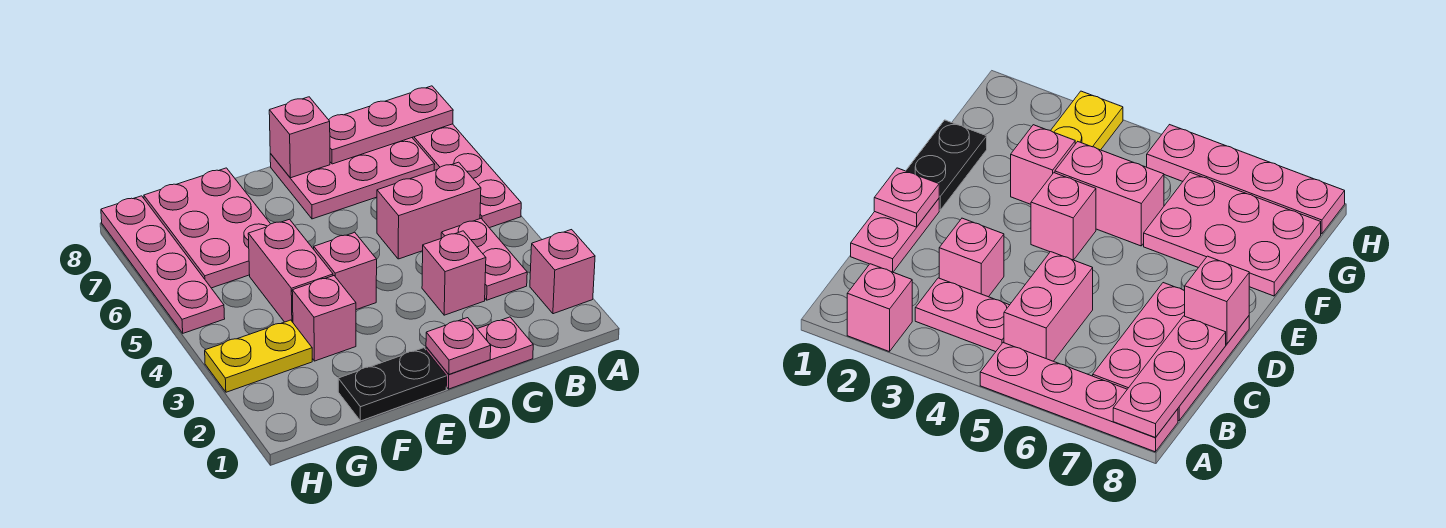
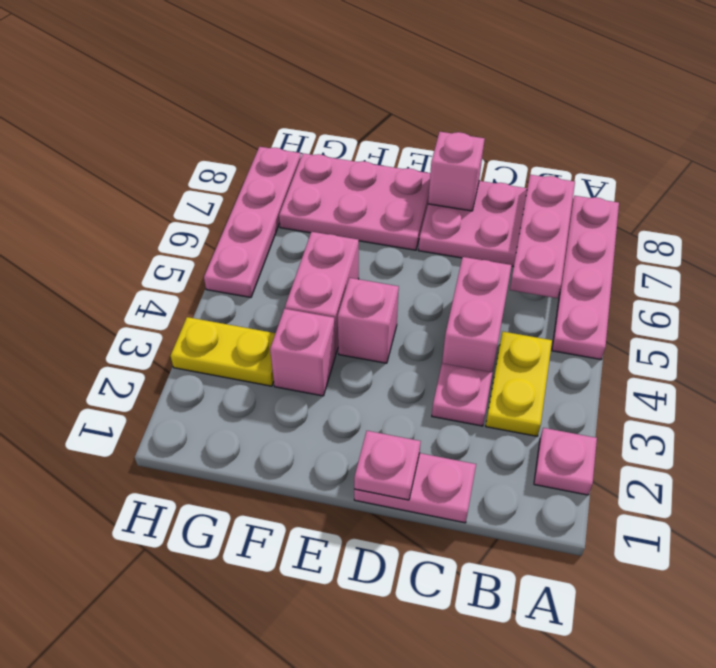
pink brick A2 level 1 -> pink plate A2 level 1
pink plate A8:C8 level 2 -> pink plate B6:B8 level 2
pink plate B3:B4 level 1 -> yellow plate B3:B4 level 1
pink brick B5:C5 level 1 -> pink brick C4:C5 level 1
pink brick C3 level 1 -> pink plate C3 level 1
black plate E1:F1 level 1 -> none
pink plate F6:G8 level 1 -> pink plate E7:G8 level 1

